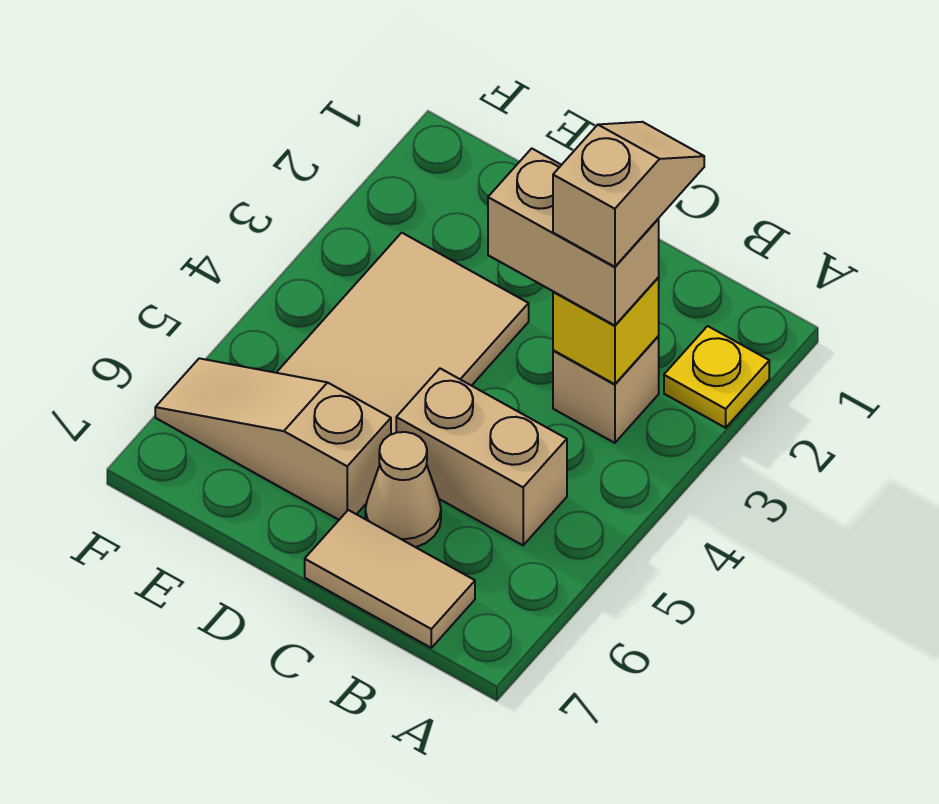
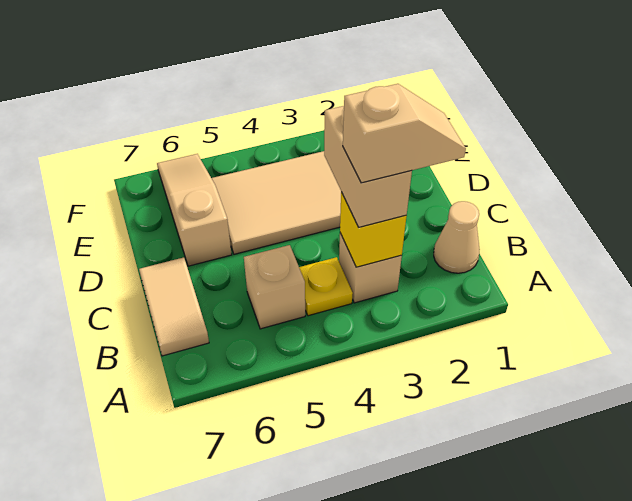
yellow plate A2 level 1 -> yellow plate B4 level 1
tan brick B5:C5 level 1 -> tan brick B5 level 1
tan cone C6 level 1 -> tan cone B1 level 1

